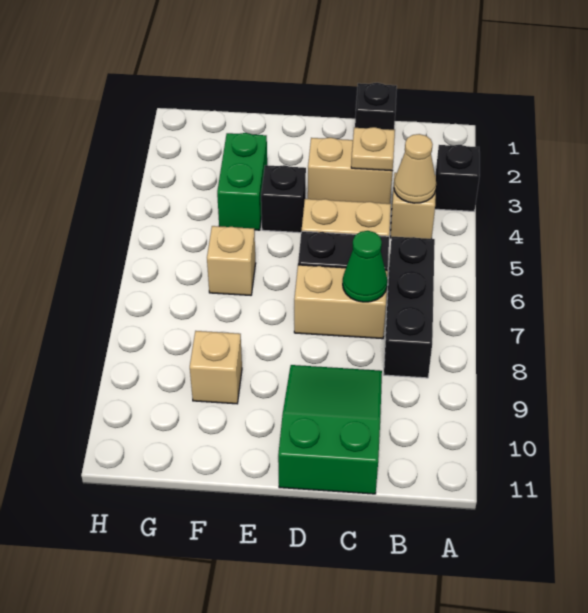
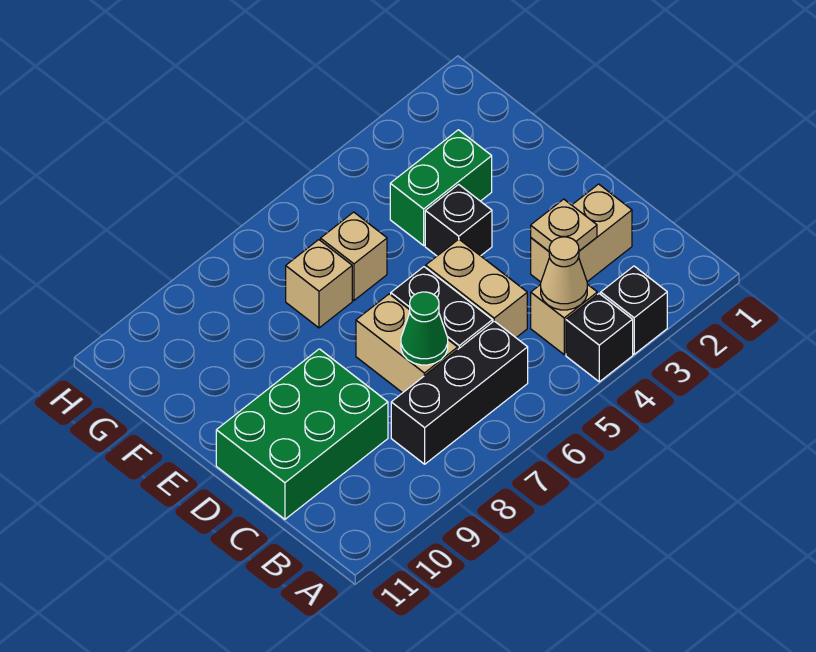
black brick C1 level 1 -> black brick A4 level 1
tan brick C3:D3 level 1 -> tan brick C2:C3 level 1
green slope C9:D11 level 1 top 11 -> green brick C9:D11 level 1
tan brick F9 level 1 -> tan brick F7 level 1

